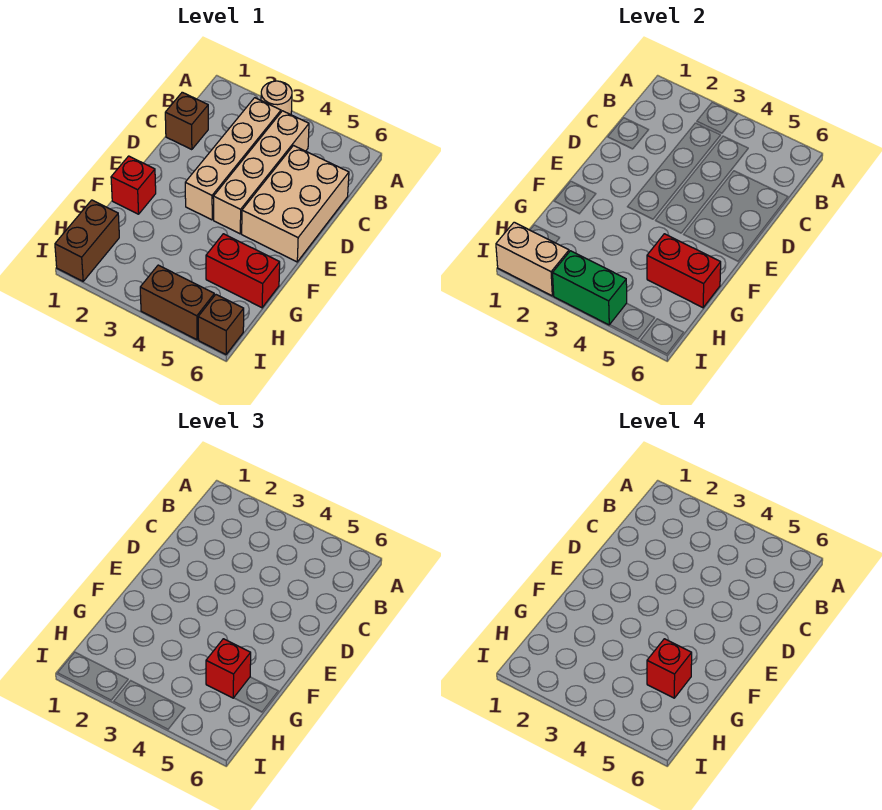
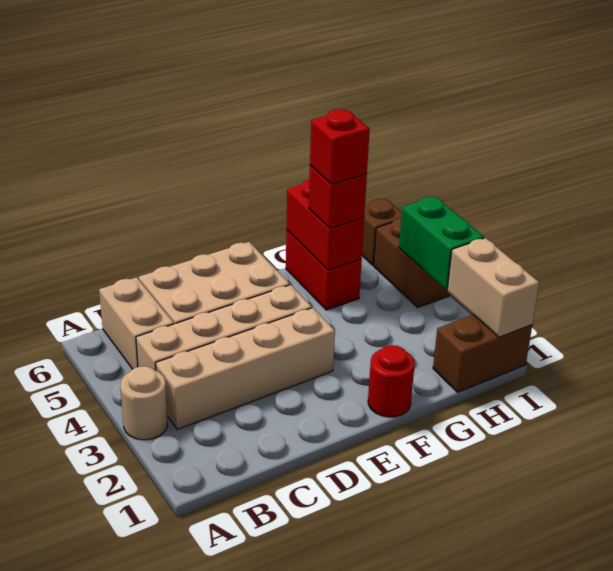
none -> tan brick B5:B6 level 1
brown brick C1 level 1 -> none
red brick F1 level 1 -> red round brick F1 level 1

